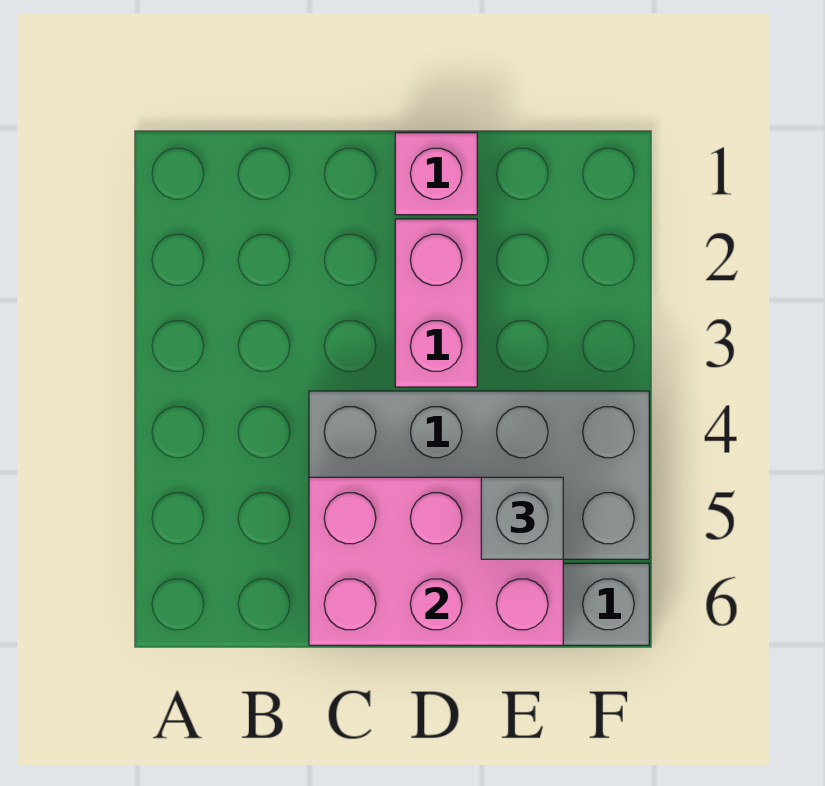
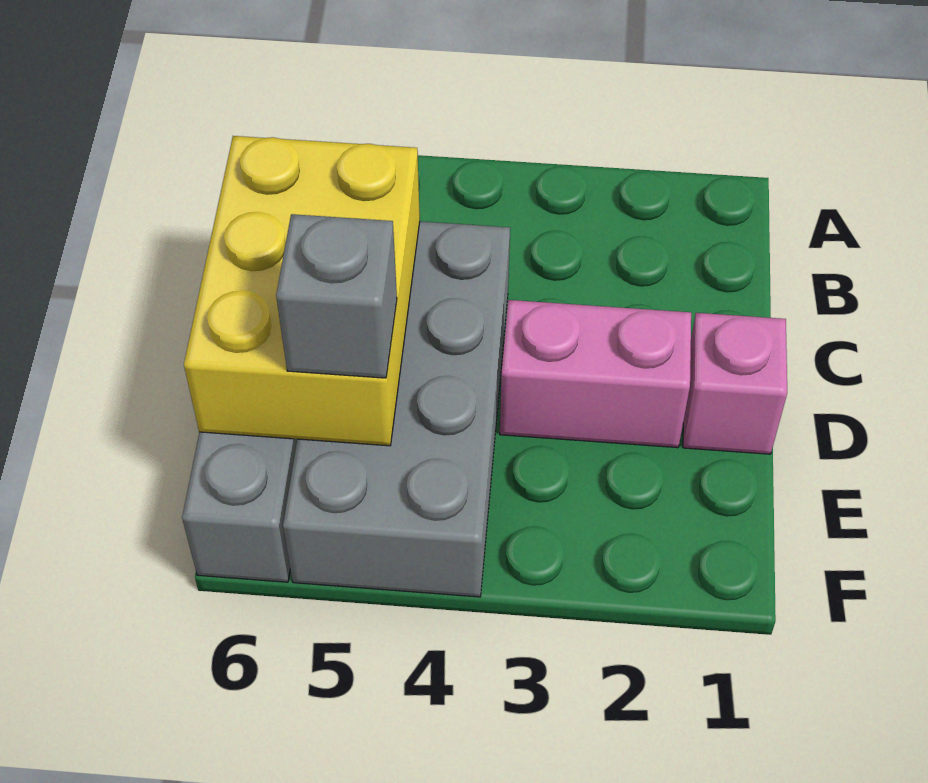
pink brick C5:E6 level 2 -> yellow brick C5:E6 level 2

